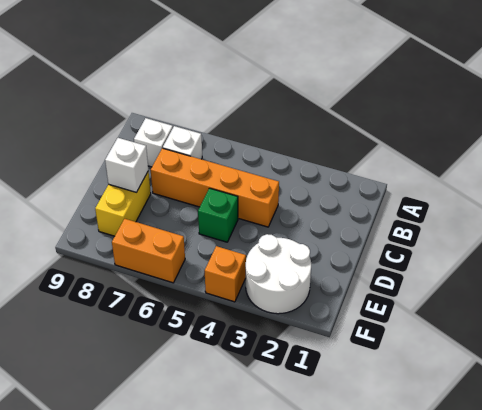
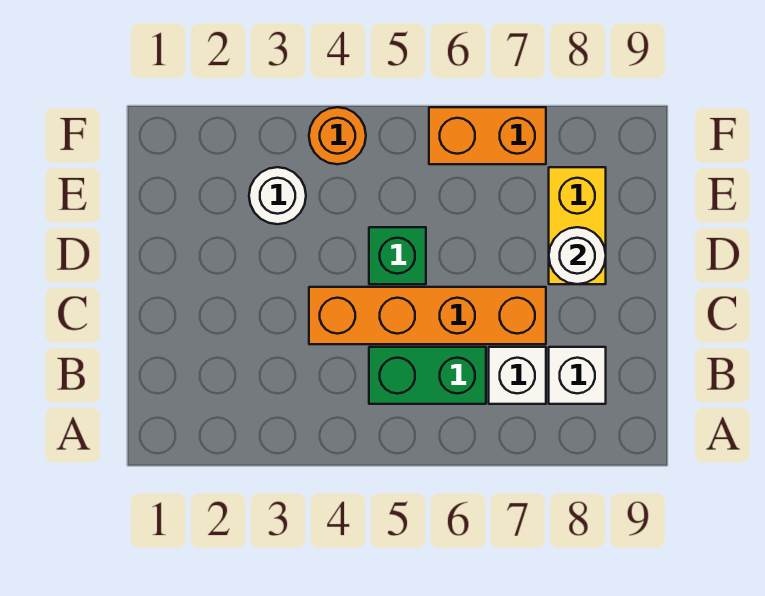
none -> green brick B5:B6 level 1
white brick D8 level 2 -> white round brick D8 level 2
white round brick E2:F3 level 1 -> white round brick E3 level 1
orange brick F4 level 1 -> orange round brick F4 level 1

